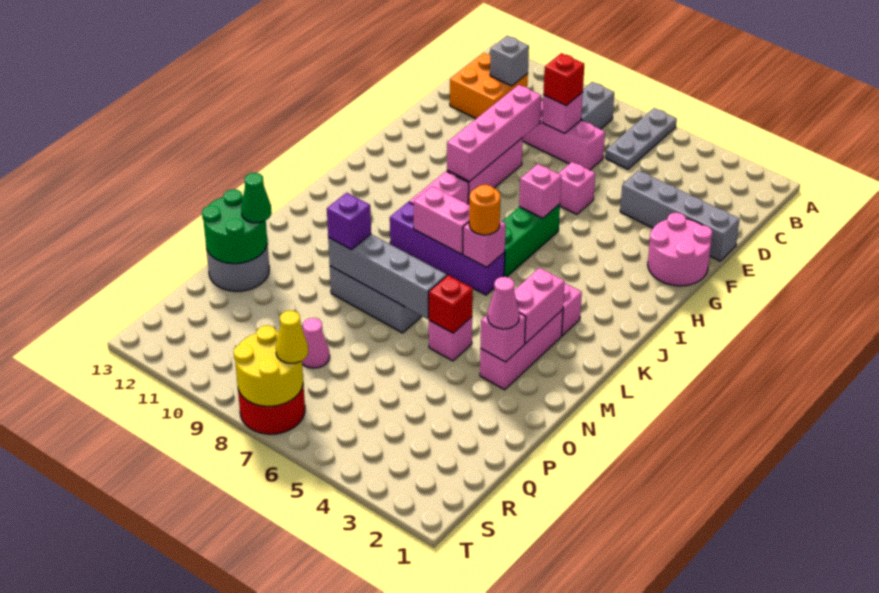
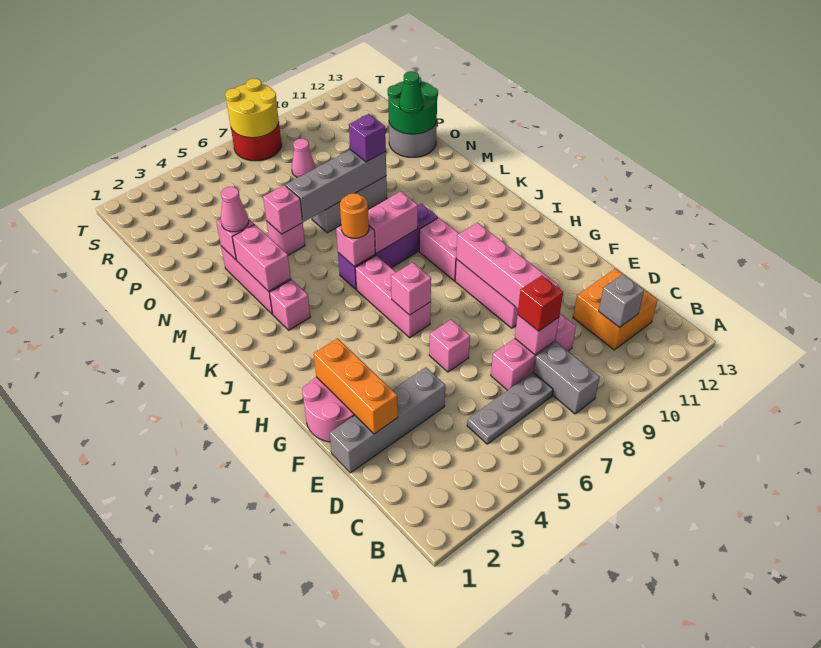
grey plate A6:C6 level 1 -> grey plate C5:C7 level 1
none -> orange brick E2:G2 level 2
green brick H6:J6 level 1 -> pink brick H6:J6 level 1
red brick N5 level 2 -> pink brick N5 level 2
yellow cone S7 level 3 -> none

